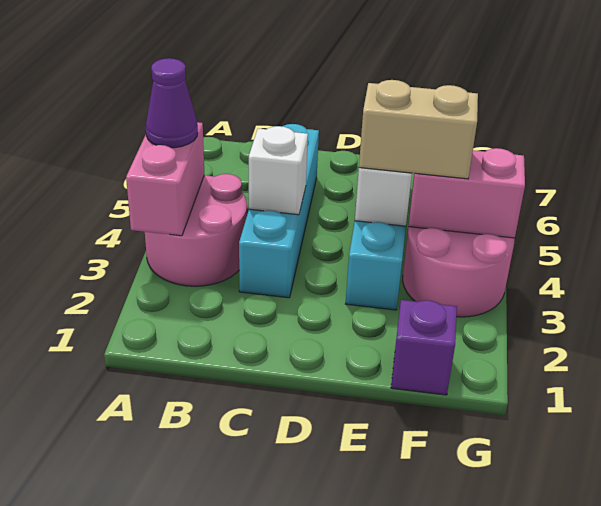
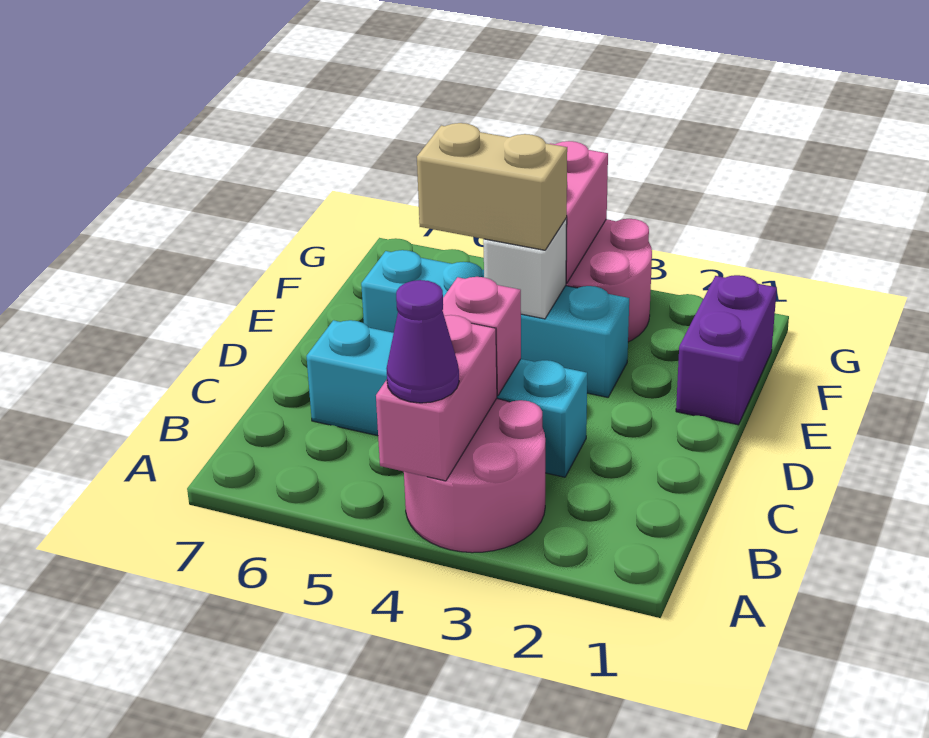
pink brick A3:A4 level 2 -> pink brick A4:B4 level 2
white brick C4 level 2 -> pink brick C4 level 2
tan brick E4:F4 level 3 -> tan brick E4:E5 level 3
purple brick F1 level 1 -> purple brick E1:F1 level 1

